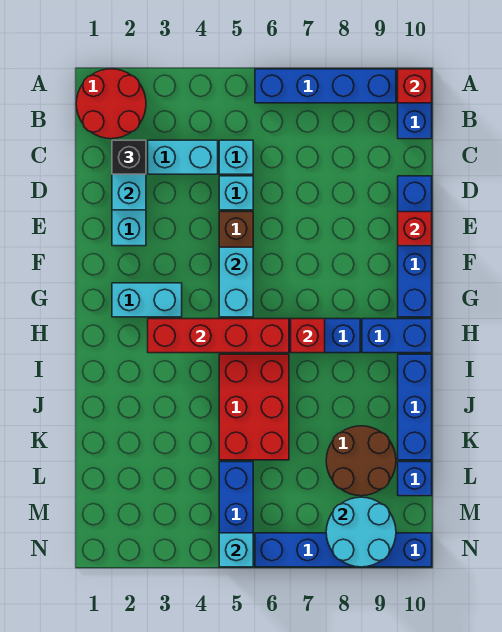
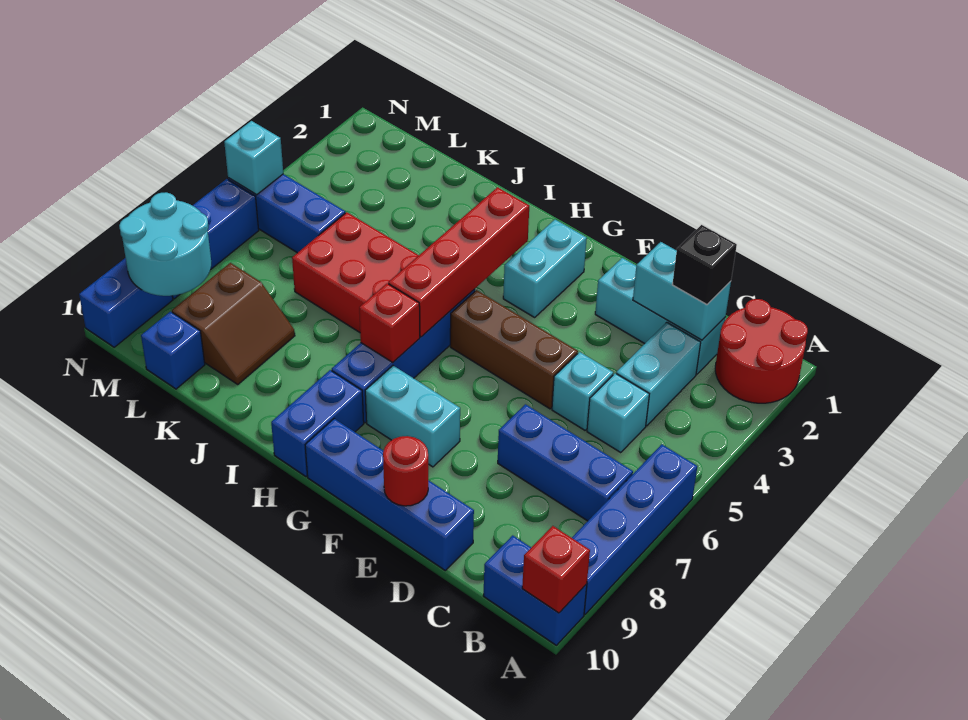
red brick E10 level 2 -> red round brick E10 level 2
cyan brick F5:G5 level 2 -> cyan brick F8:G8 level 1
blue brick I10:K10 level 1 -> blue brick B7:D7 level 1
brown round brick K8:L9 level 1 -> brown slope K8:L9 level 1 top L

